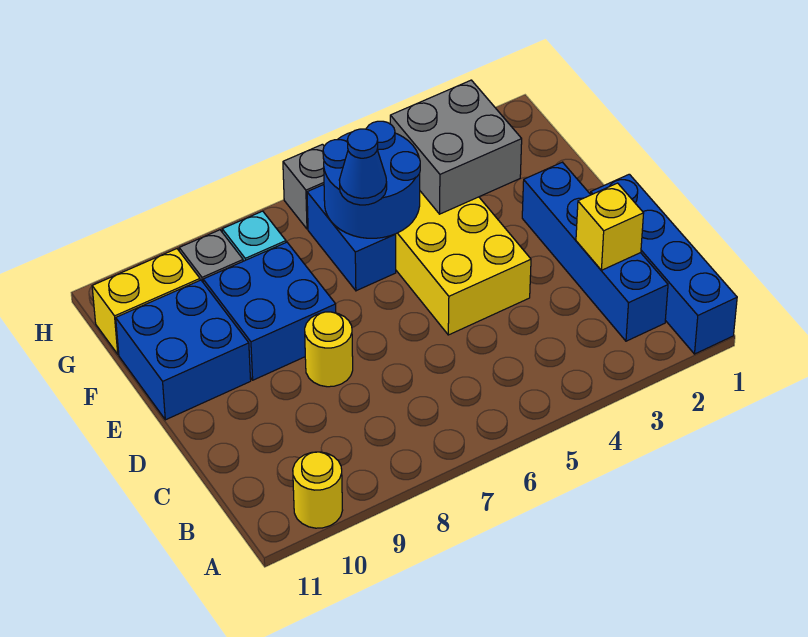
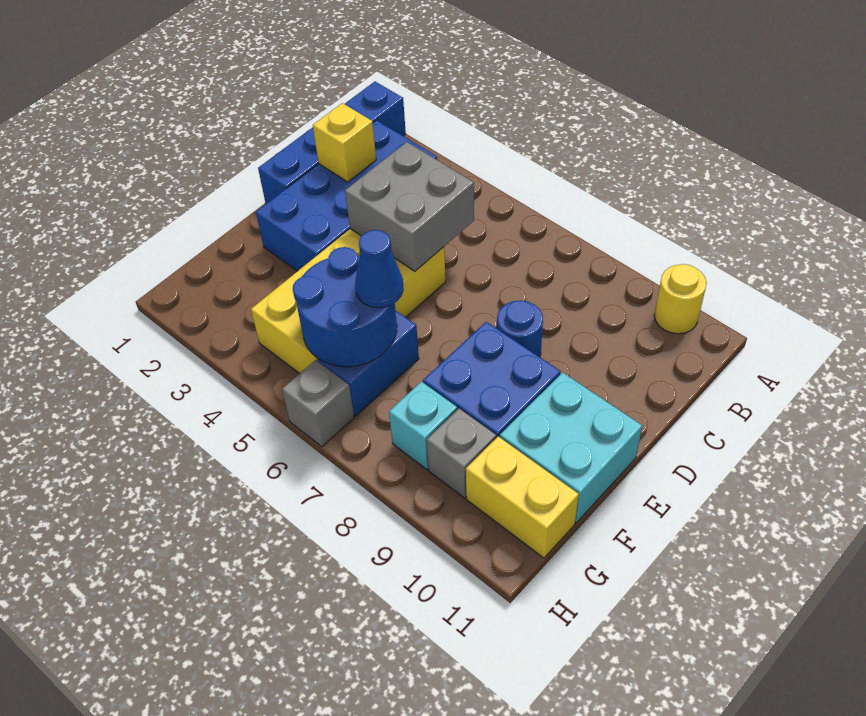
blue brick B2:E2 level 1 -> blue brick B2:E3 level 1
yellow round brick D8 level 1 -> blue round brick D8 level 1
blue brick E10:F11 level 1 -> cyan brick E10:F11 level 1
grey brick F3:G4 level 2 -> grey brick C4:D5 level 2

